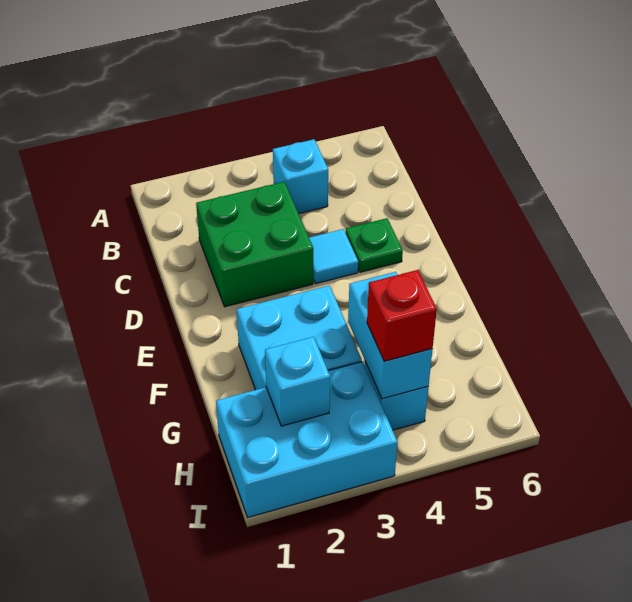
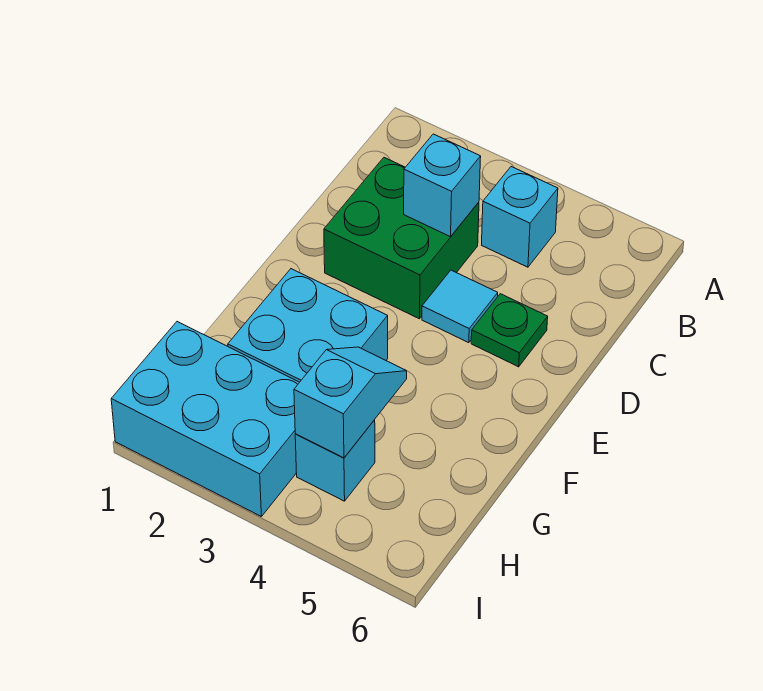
cyan brick G4:H4 level 2 -> cyan slope G4:H4 level 2 top H
cyan brick H2 level 2 -> cyan brick C3 level 2
red brick H4 level 3 -> none

